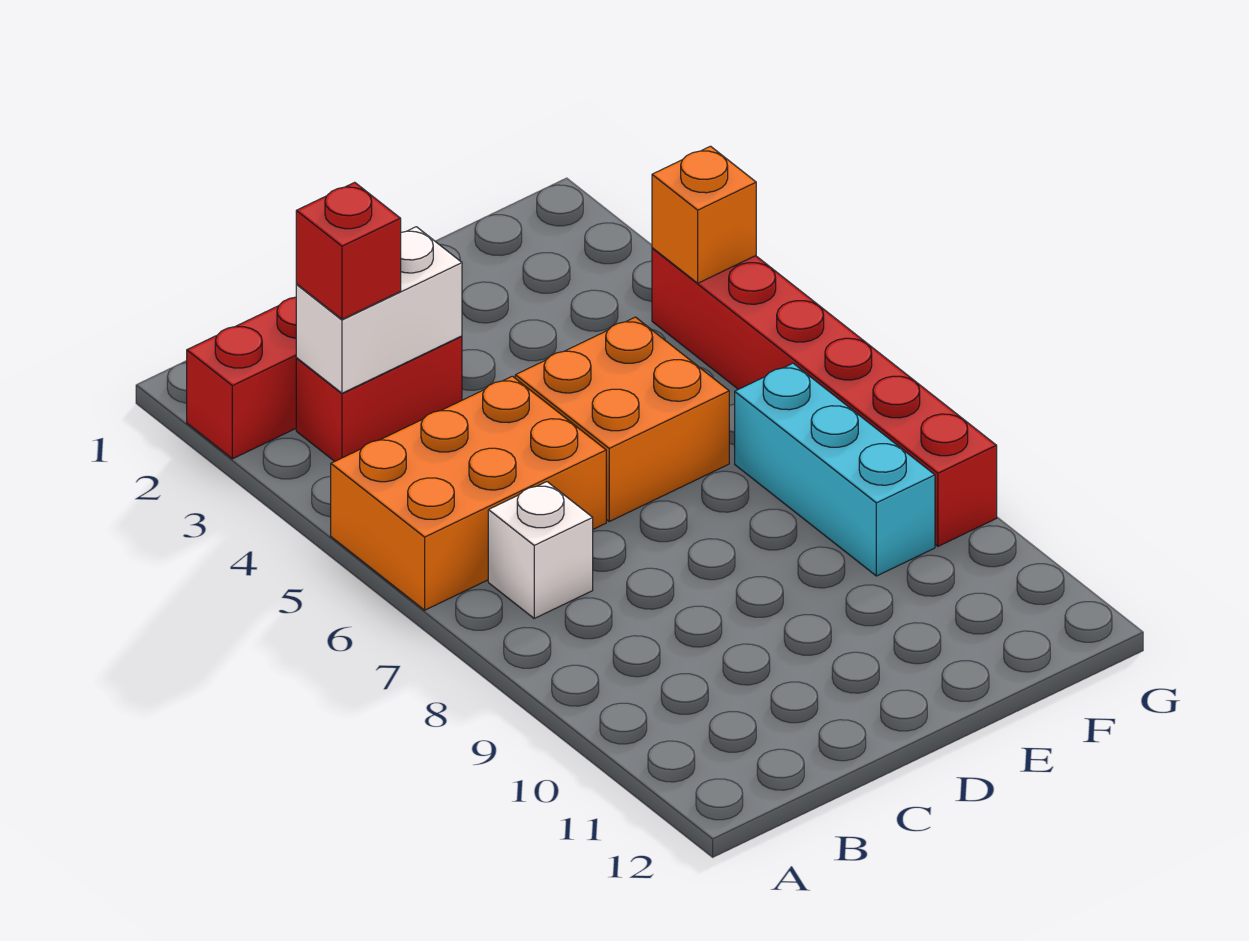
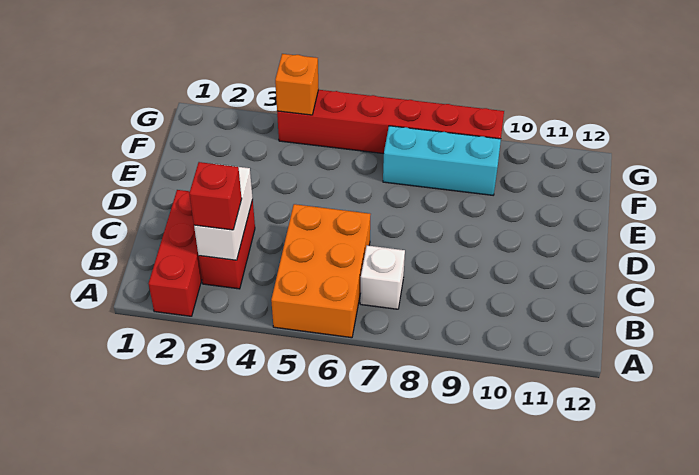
orange brick D5:E6 level 1 -> none

